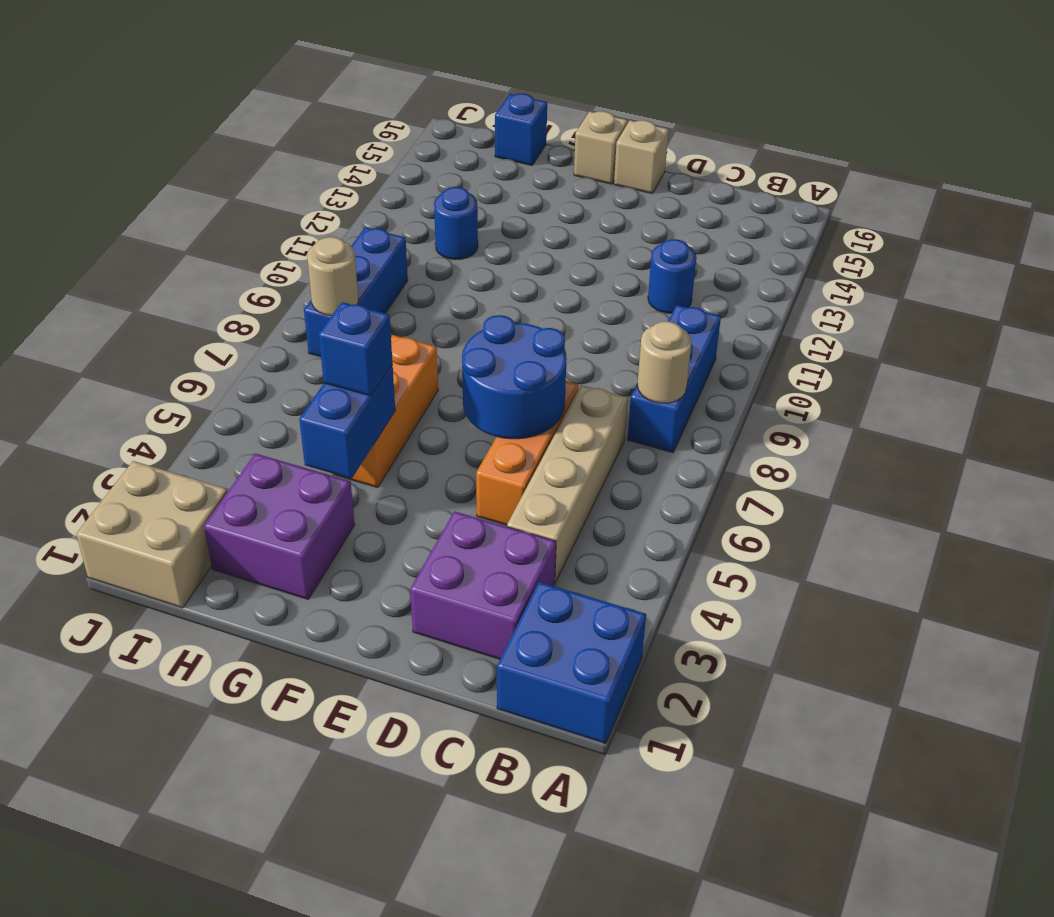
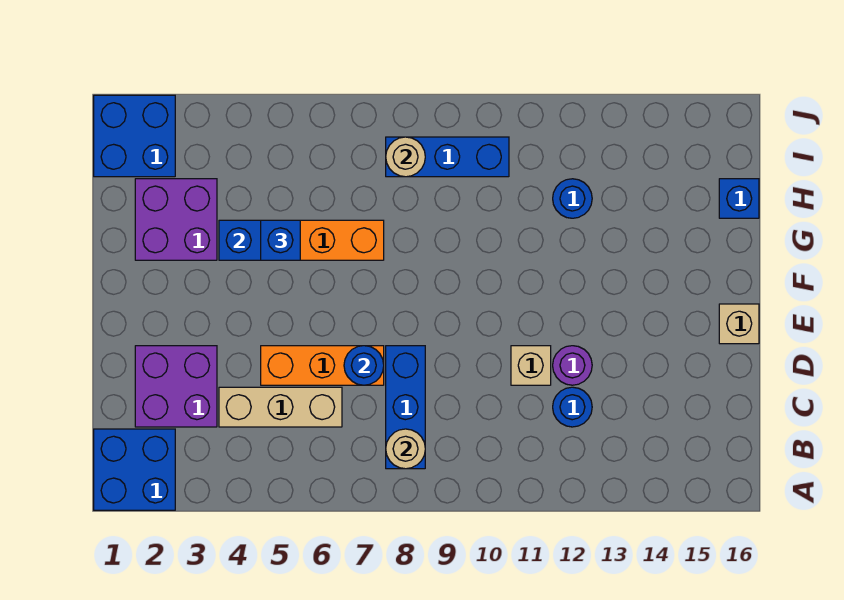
blue brick B8:B10 level 1 -> blue brick B8:D8 level 1
tan brick C4:C7 level 1 -> tan brick C4:C6 level 1
blue round brick D6:E7 level 2 -> blue round brick D7 level 2
none -> purple round brick D12 level 1
tan brick F16 level 1 -> tan brick D11 level 1
tan brick I1:J2 level 1 -> blue brick I1:J2 level 1

